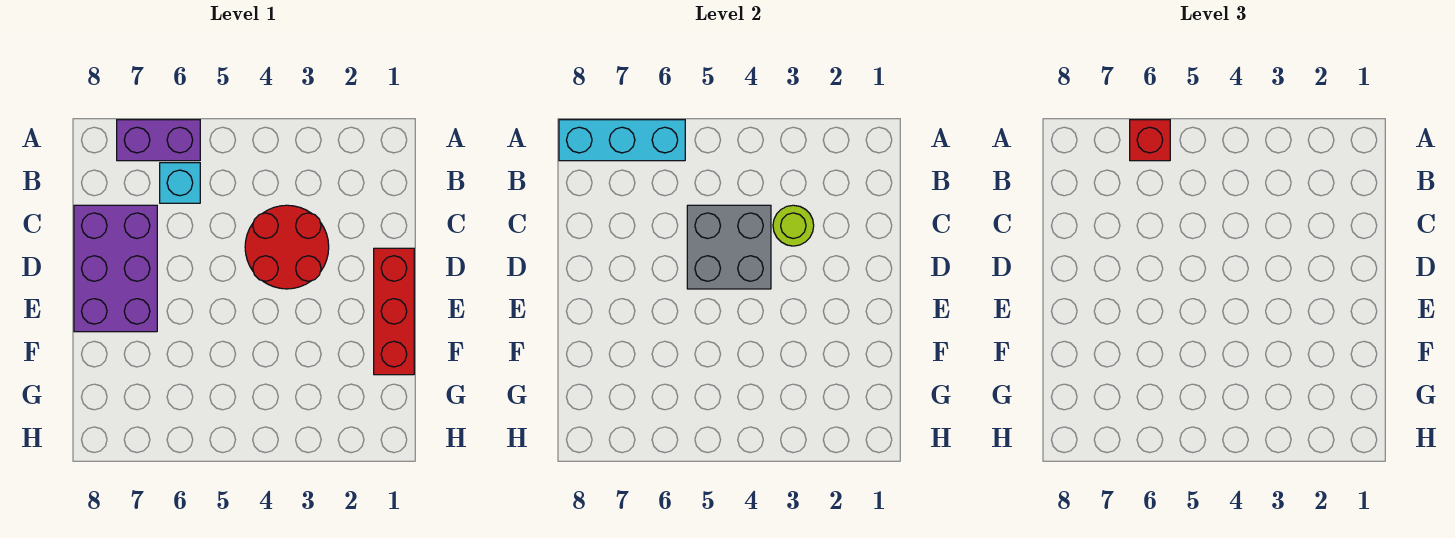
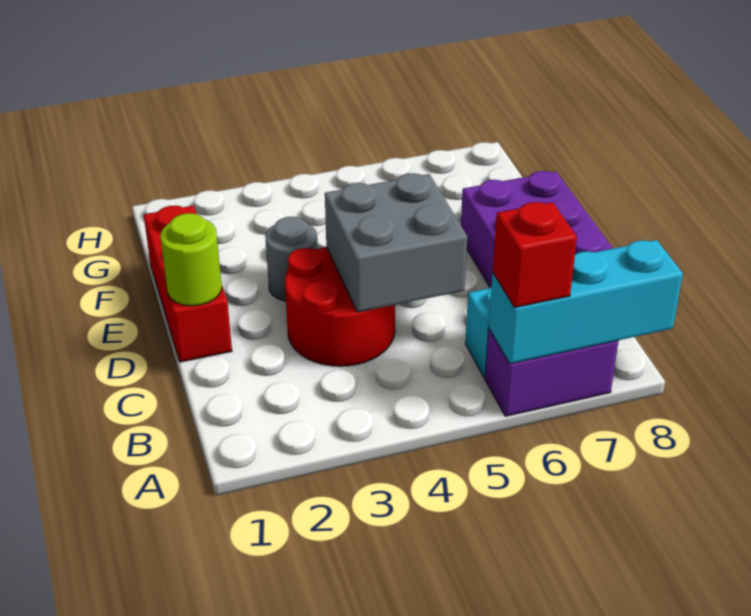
lime round brick C3 level 2 -> lime round brick D1 level 2
none -> grey round brick E3 level 1

